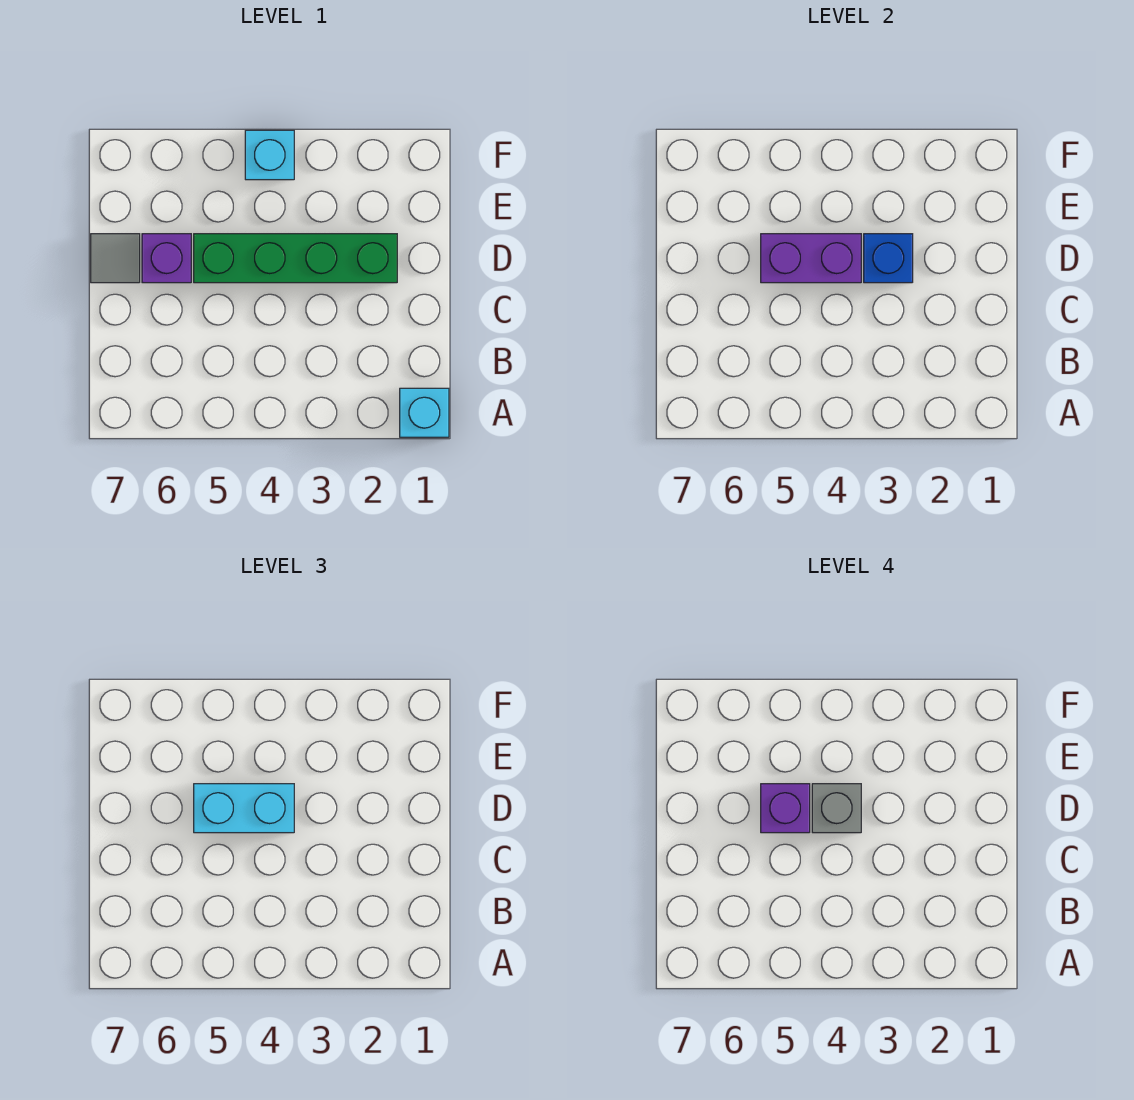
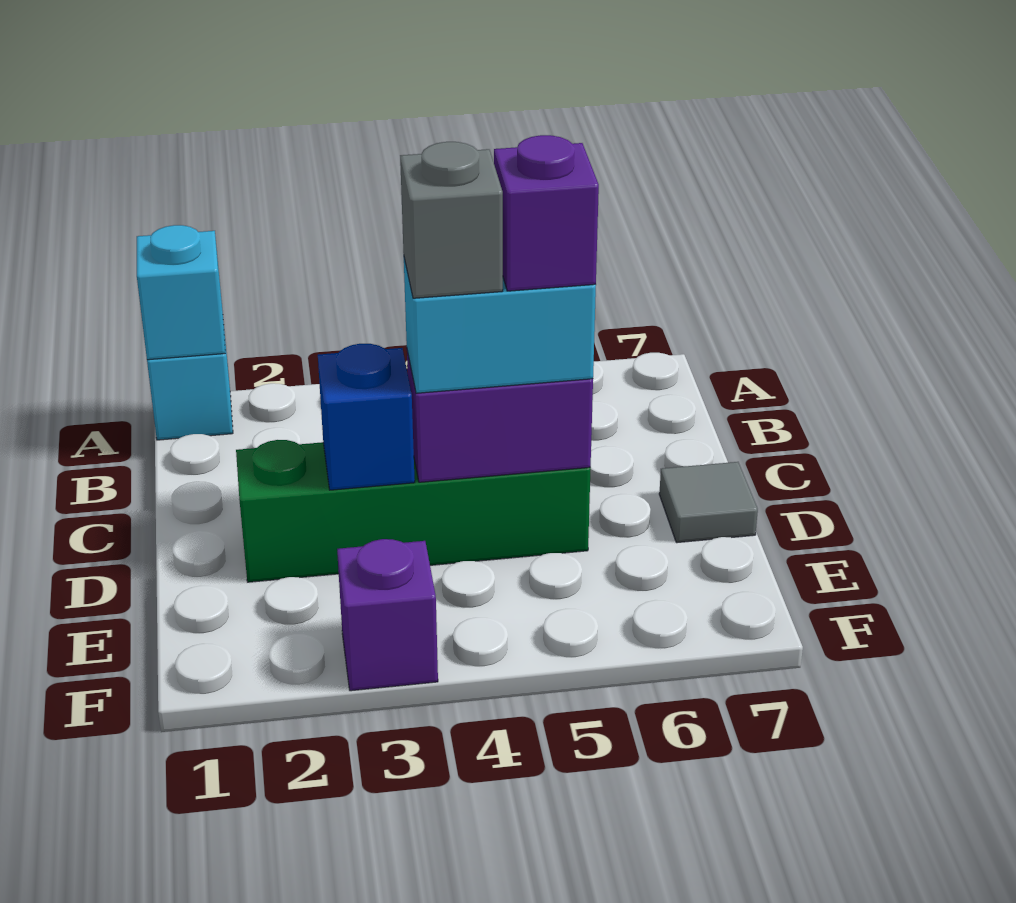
purple brick D6 level 1 -> purple brick F3 level 1
cyan brick F4 level 1 -> cyan brick A1 level 2

